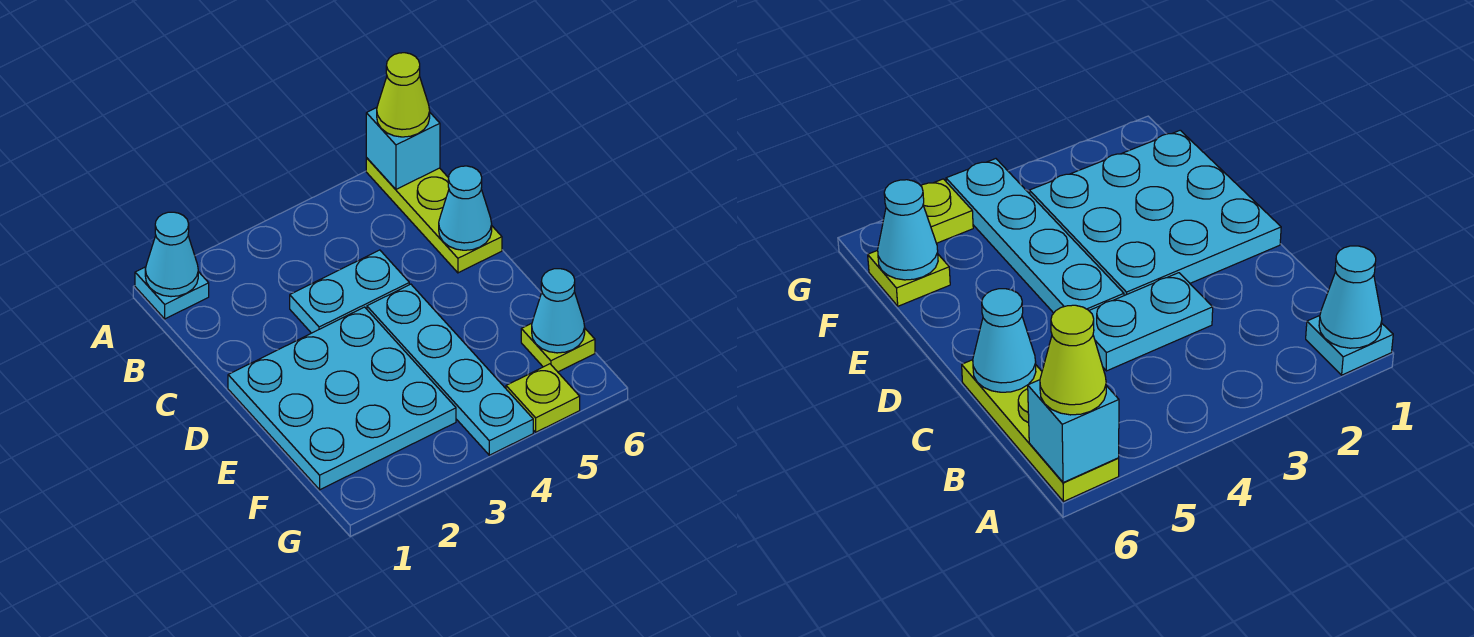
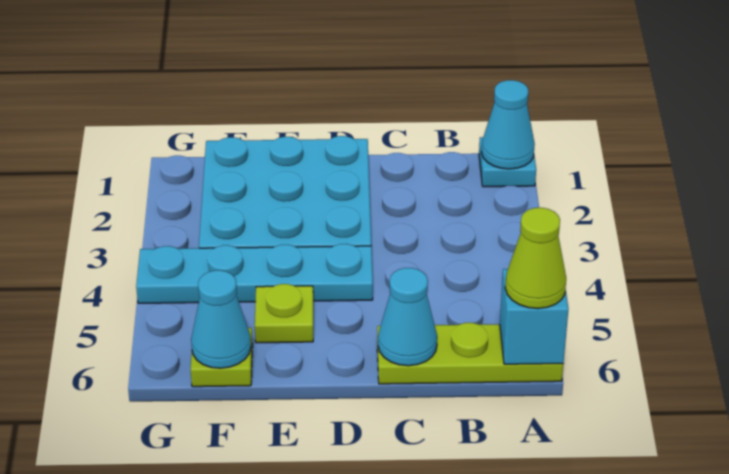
cyan plate C3:C4 level 1 -> none
lime plate G5 level 1 -> lime plate E5 level 1

